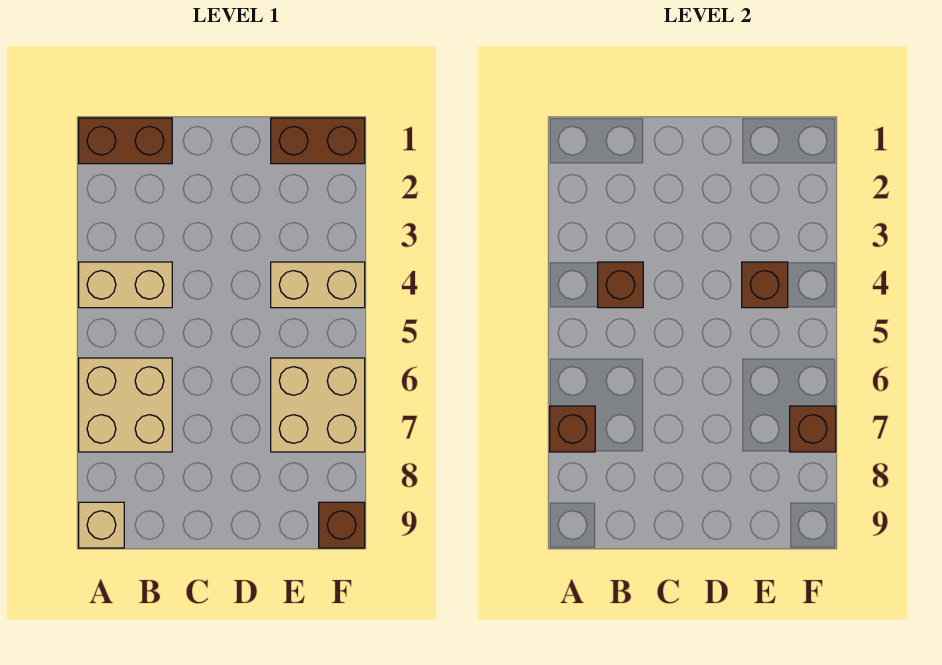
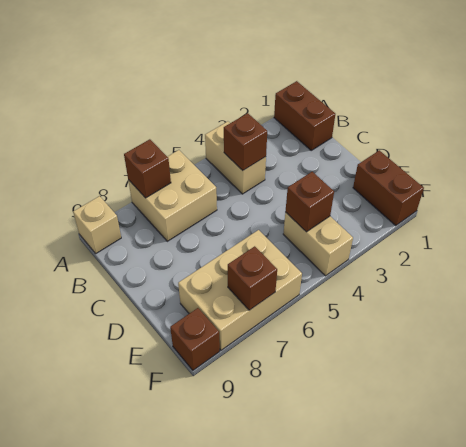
tan brick E6:F7 level 1 -> tan brick E6:F8 level 1

